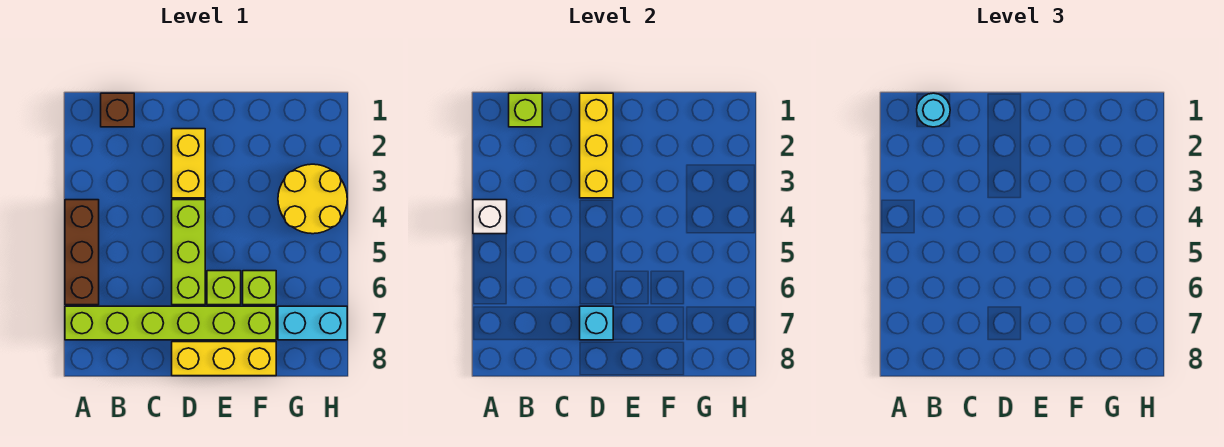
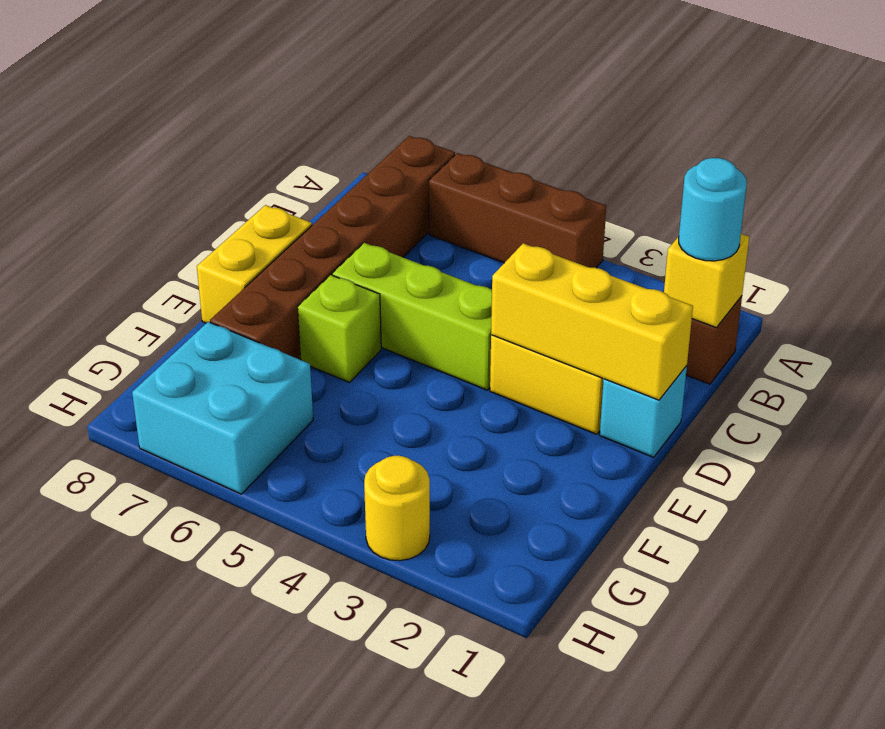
white brick A4 level 2 -> none
lime brick A7:F7 level 1 -> brown brick A7:F7 level 1
lime brick B1 level 2 -> yellow brick B1 level 2
cyan brick D7 level 2 -> cyan brick D1 level 1
yellow brick D8:F8 level 1 -> yellow brick D8:E8 level 1
lime brick F6 level 1 -> none
yellow round brick G3:H4 level 1 -> yellow round brick H3 level 1
cyan brick G7:H7 level 1 -> cyan brick G6:H7 level 1

